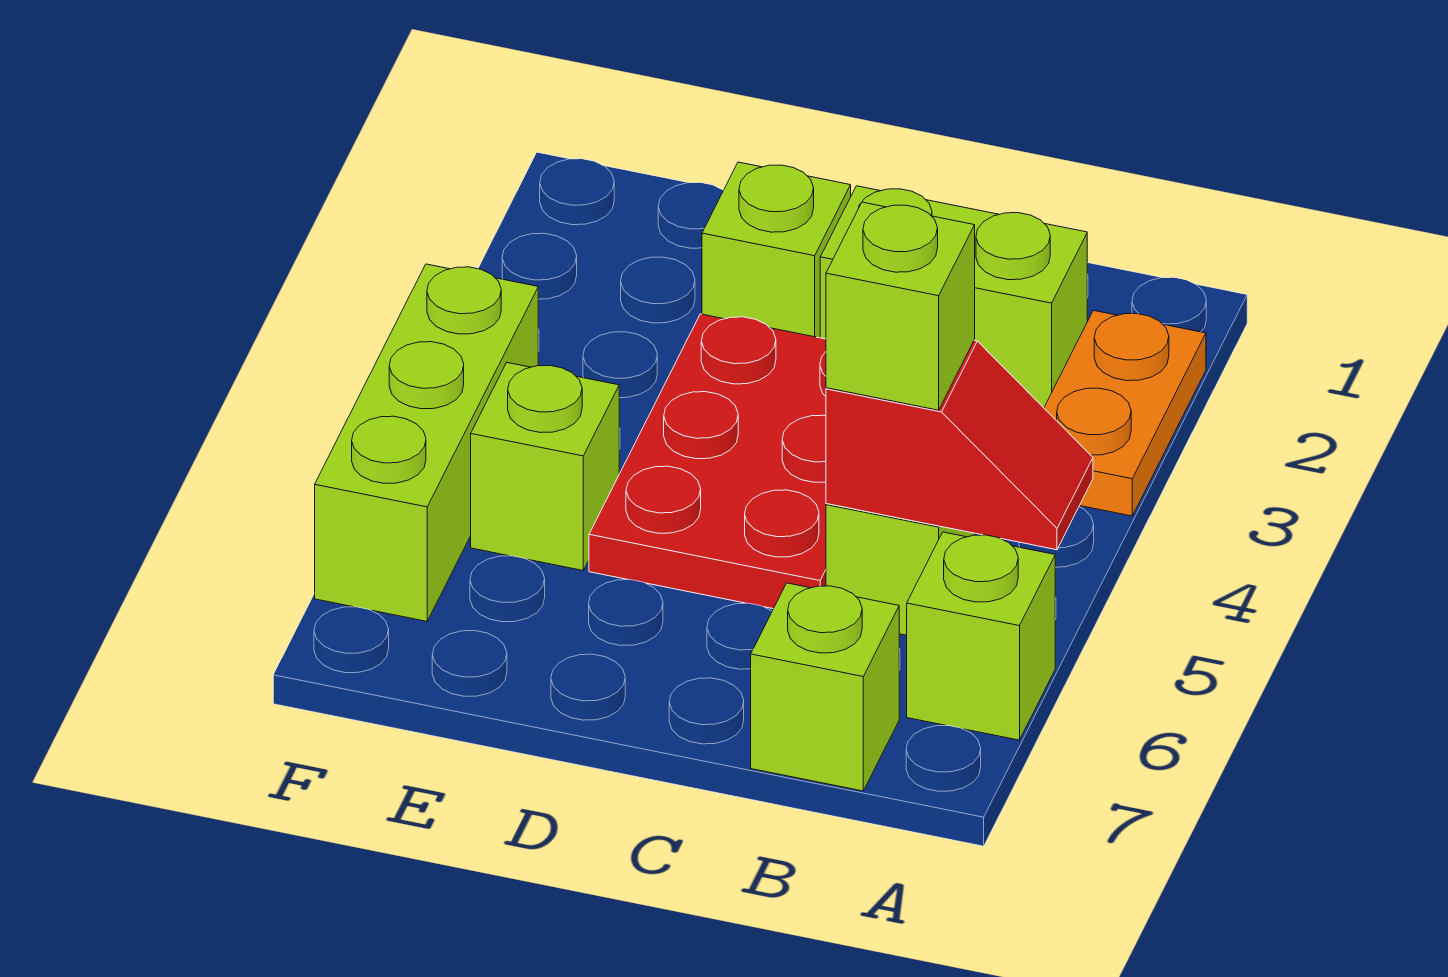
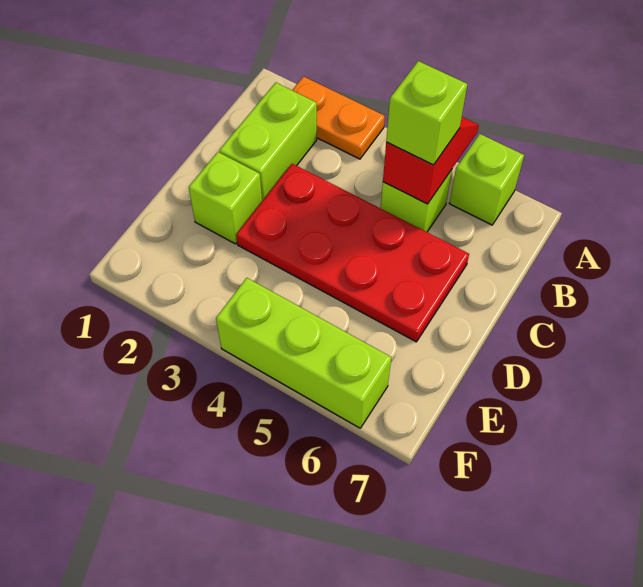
lime brick B7 level 1 -> none
red plate C3:D5 level 1 -> red plate C3:D6 level 1
lime brick E5 level 1 -> none

